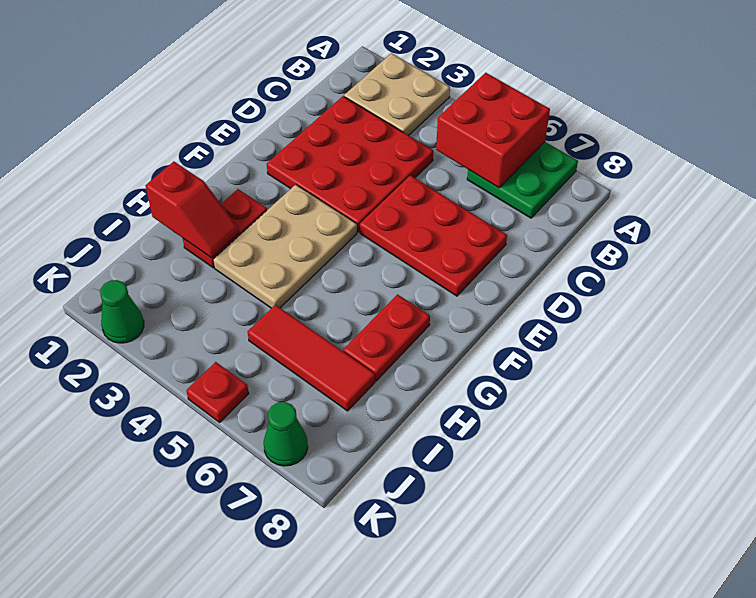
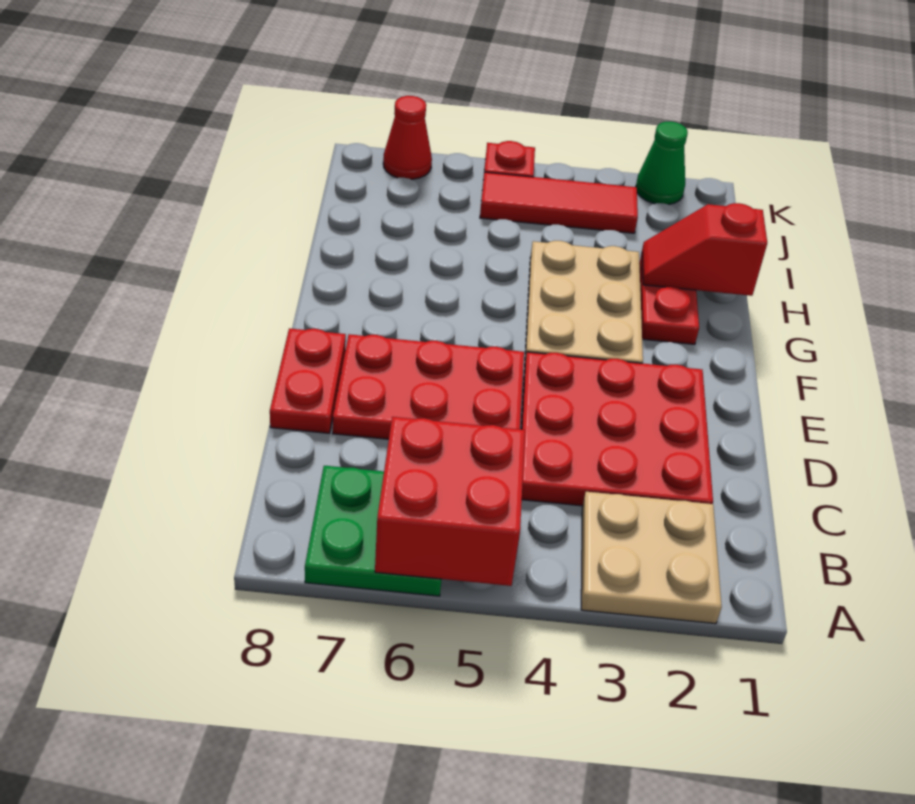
red plate G7:H7 level 1 -> red plate D8:E8 level 1
red tile I5:I7 level 1 -> red tile J3:J5 level 1
green cone K7 level 1 -> red cone K7 level 1

